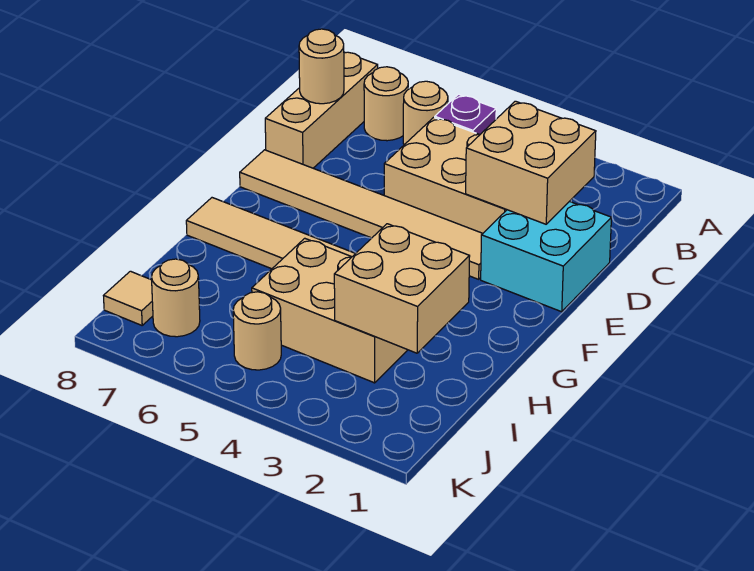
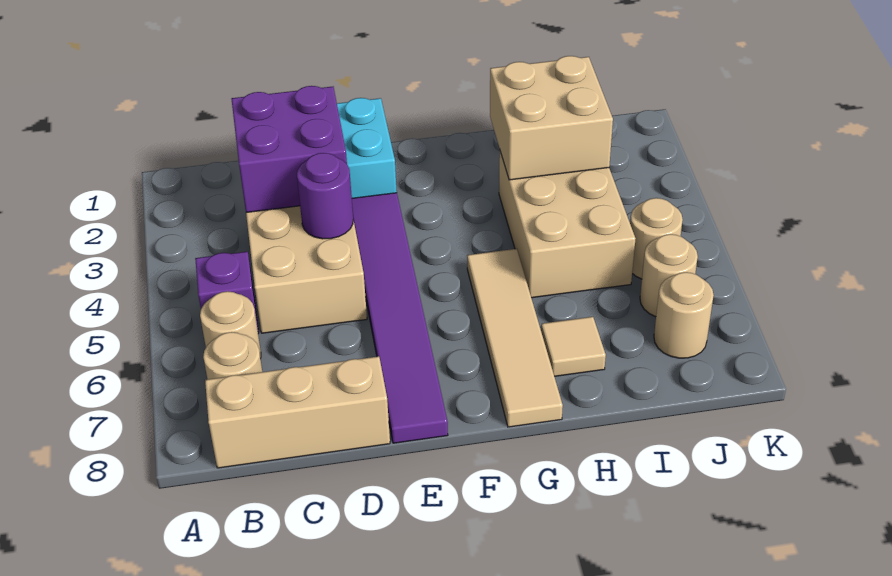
tan brick C2:D3 level 2 -> purple brick C2:D3 level 2
tan round brick C8 level 2 -> tan round brick J6 level 1
none -> purple round brick D4 level 2
tan tile E3:E8 level 1 -> purple tile E3:E8 level 1
tan tile J8 level 1 -> tan tile H7 level 1

